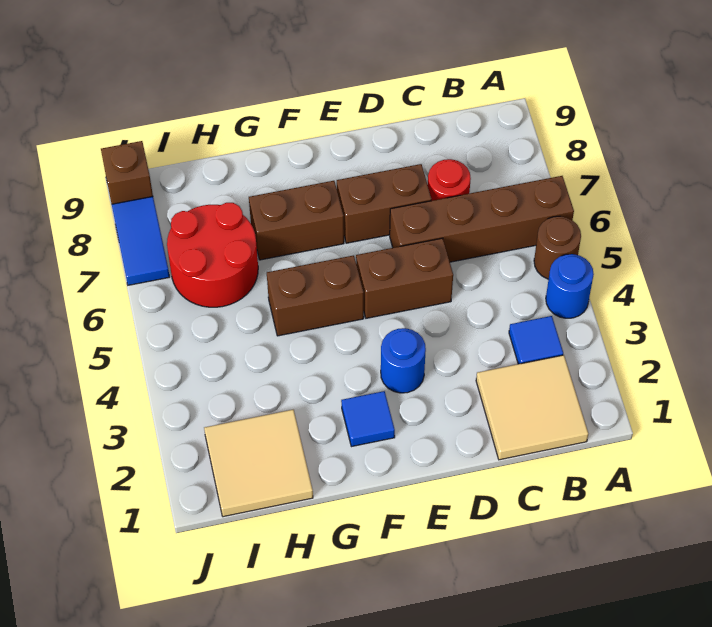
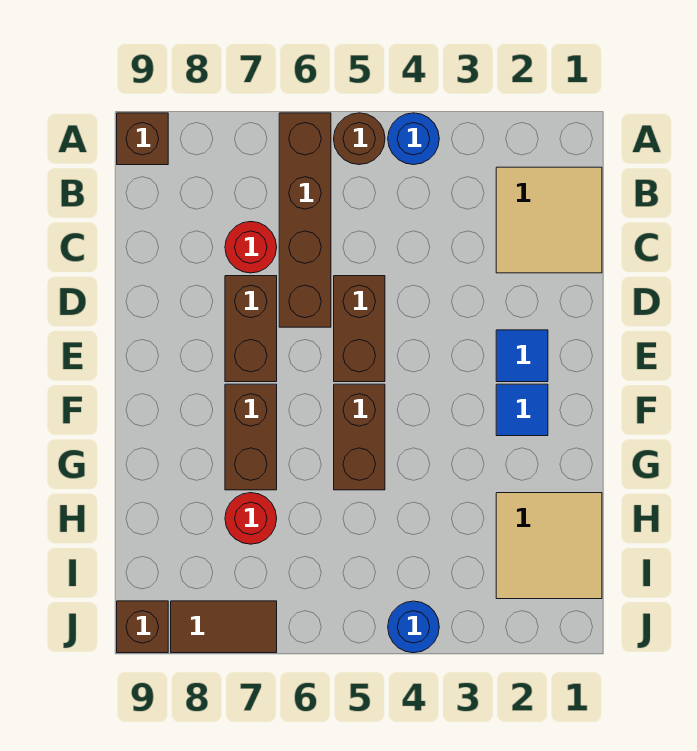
none -> brown brick A9 level 1
blue tile B3 level 1 -> blue tile E2 level 1
blue round brick E3 level 1 -> blue round brick J4 level 1
red round brick H6:I7 level 1 -> red round brick H7 level 1
blue tile J7:J8 level 1 -> brown tile J7:J8 level 1

